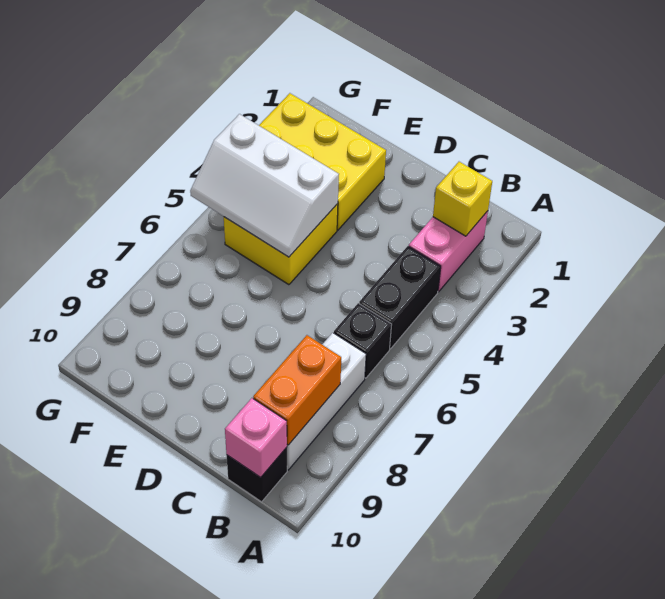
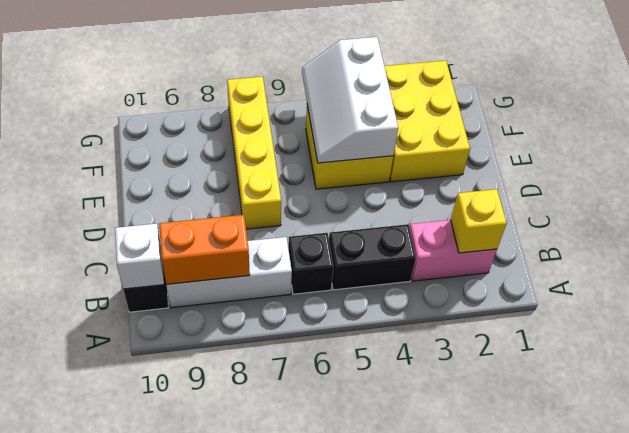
pink brick B10 level 2 -> white brick B10 level 2
none -> yellow brick D7:G7 level 1

